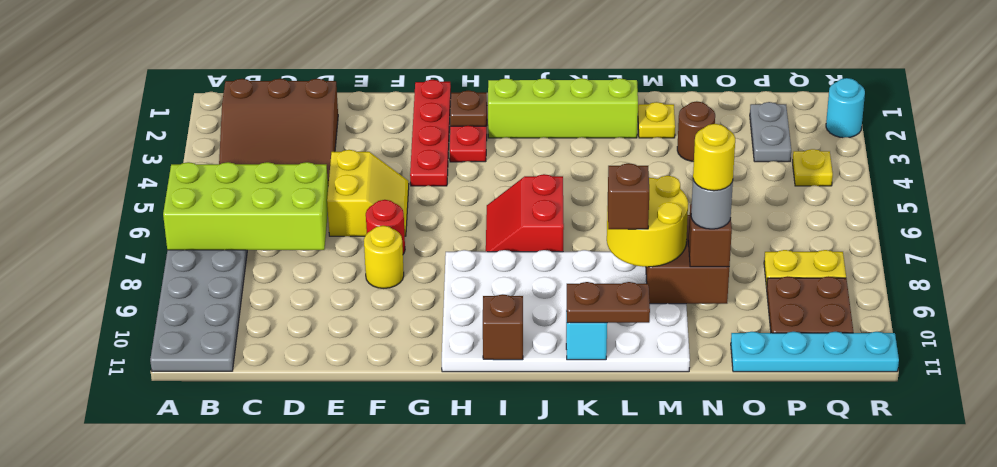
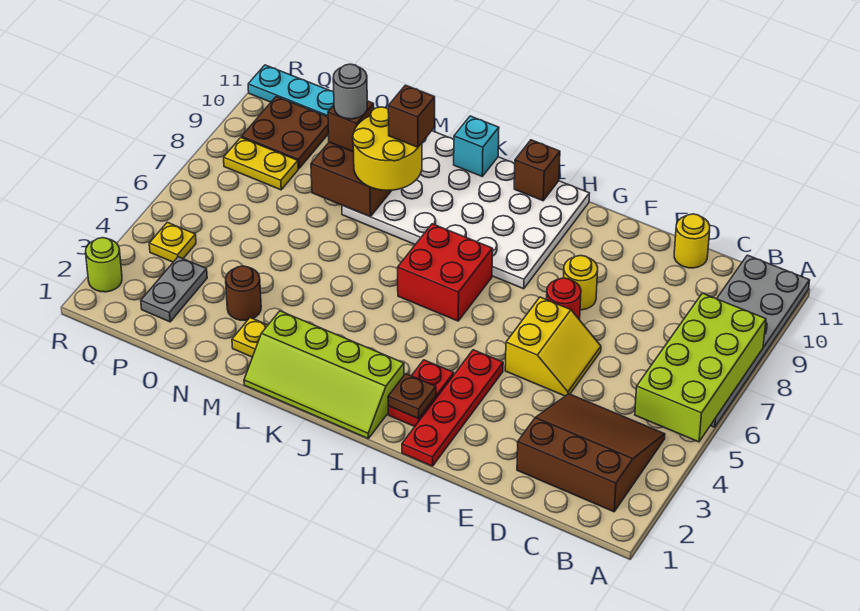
lime brick A6:D7 level 2 -> lime brick A5:B8 level 2
yellow slope E5:F6 level 1 top E -> yellow slope E5:F6 level 1 top F
red slope I6:J7 level 1 top J -> red brick I6:J7 level 1
brown plate K11:L11 level 3 -> none
yellow round brick N9 level 5 -> yellow round brick D11 level 1
cyan round brick R2 level 1 -> lime round brick R2 level 1

